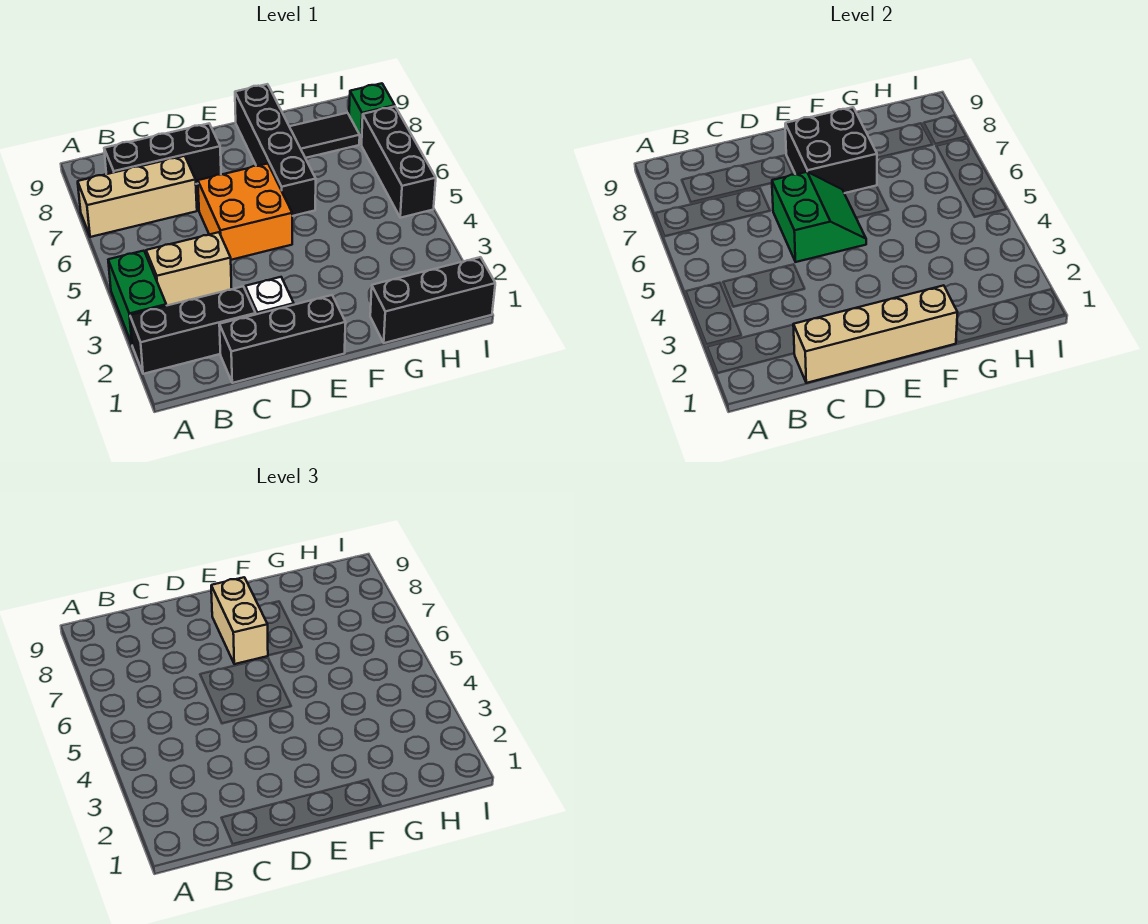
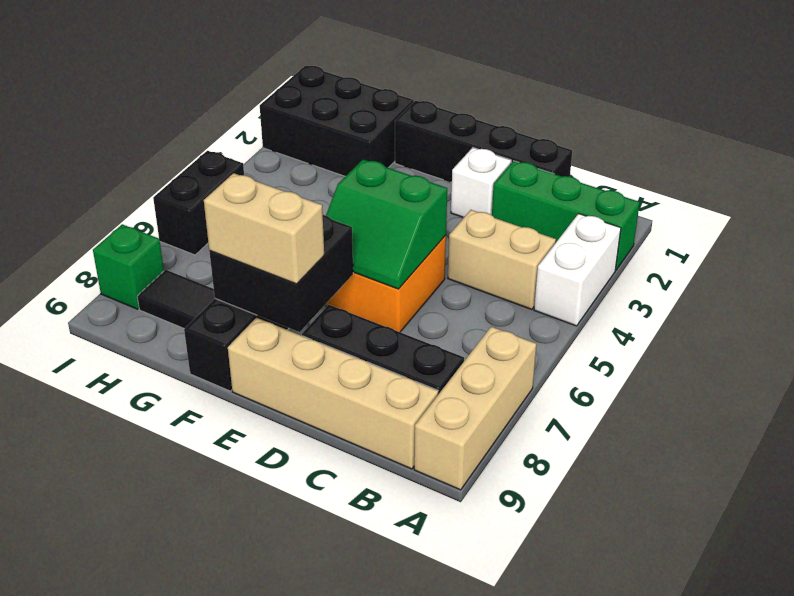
black brick A2:C2 level 1 -> green brick A2:C2 level 1
green brick A3:A4 level 1 -> white brick A3:A4 level 1
tan brick A7:C7 level 1 -> tan brick A7:A9 level 1
black brick C1:E1 level 1 -> black brick C1:F1 level 1
tan brick C1:F1 level 2 -> tan brick B9:E9 level 1
green slope D5:E6 level 2 top D -> green slope D5:E6 level 2 top 5
tan brick E7:E8 level 3 -> tan brick E8:F8 level 3
black brick G1:I1 level 1 -> black brick G1:I2 level 1
black brick I5:I7 level 1 -> black brick I5:I6 level 1

